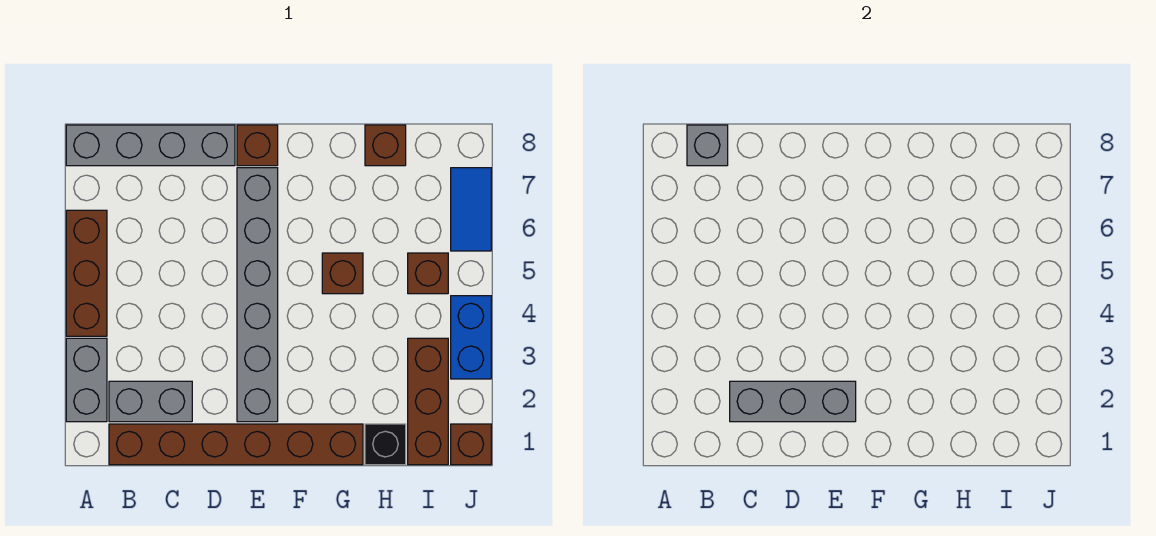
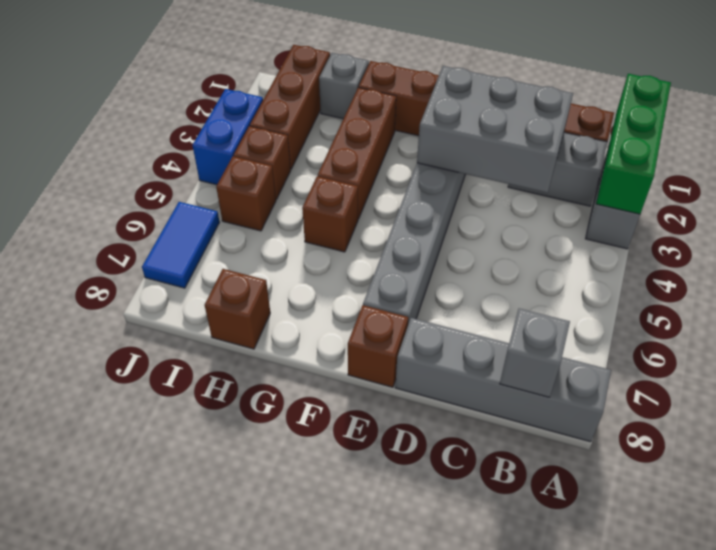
none -> green brick A1:A3 level 2
brown brick A4:A6 level 1 -> brown brick G2:G4 level 1
grey brick C2:E2 level 2 -> grey brick C2:E3 level 2
black brick H1 level 1 -> grey brick H1 level 1
brown brick J1 level 1 -> brown brick I4 level 1

